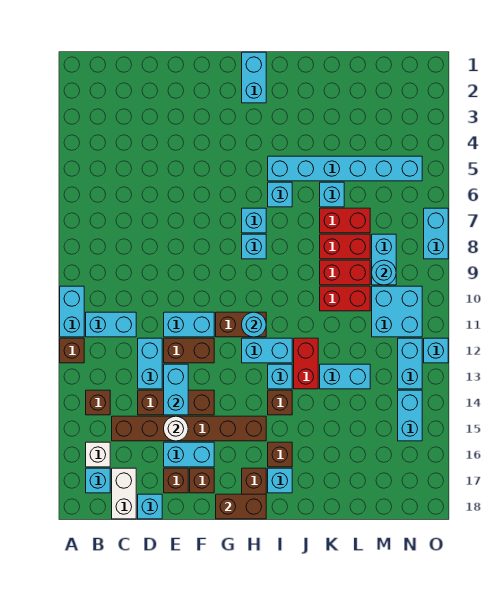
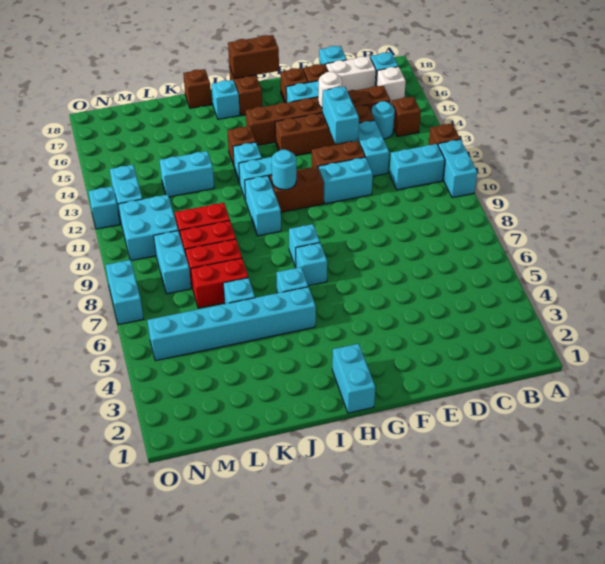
white brick C17:C18 level 1 -> white brick C17:D17 level 1
brown brick D14:F14 level 1 -> brown brick D14:G14 level 1
brown brick I16 level 1 -> brown brick J18 level 1
red brick J12:J13 level 1 -> none
cyan round brick M9 level 2 -> cyan round brick C14 level 1
cyan brick N14:N15 level 1 -> cyan brick I10:I11 level 1

